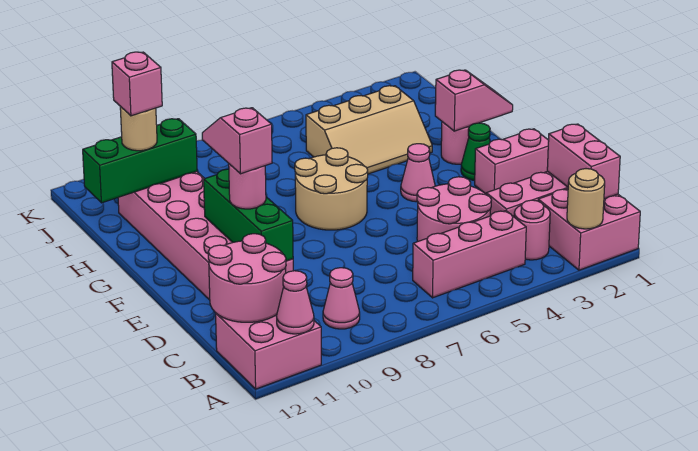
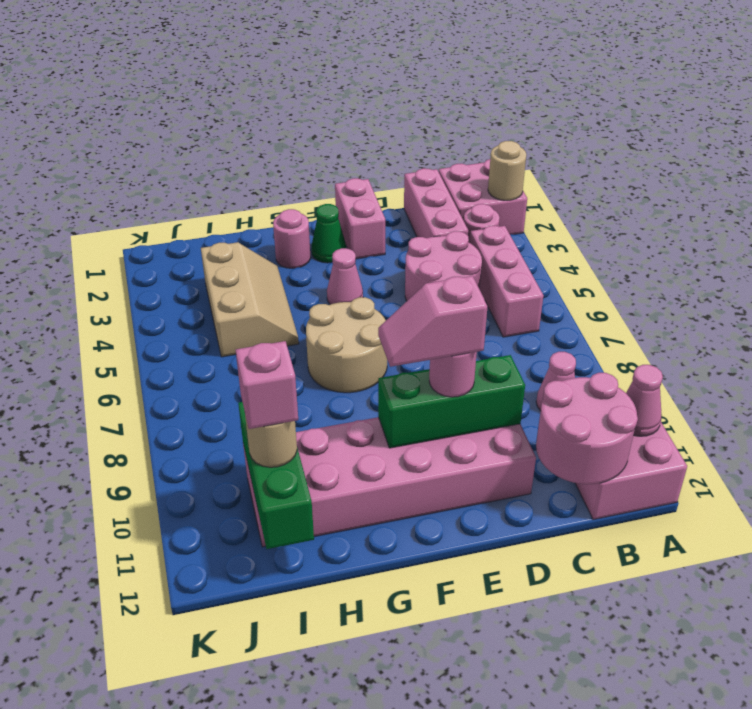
pink brick B1:C1 level 2 -> none
pink slope G1:G2 level 2 top 2 -> none

